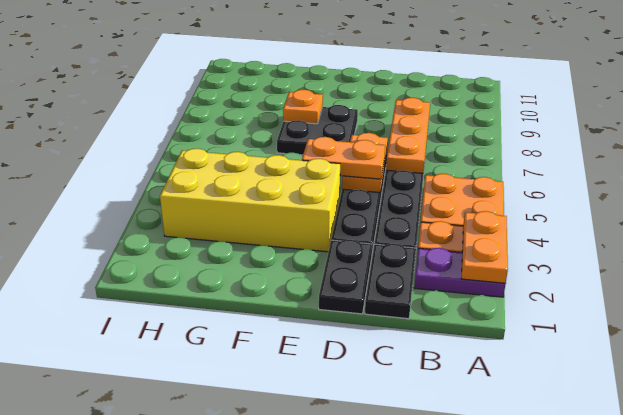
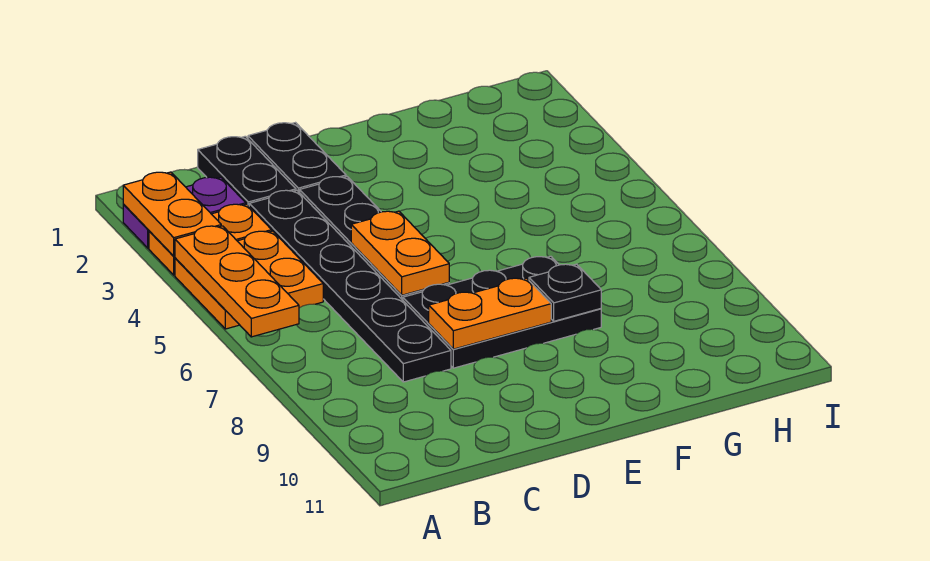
orange plate C6:C8 level 2 -> orange plate A4:A6 level 2
orange plate D5:E5 level 3 -> orange plate D8:E8 level 2
yellow brick E3:H4 level 1 -> none
black plate E7:F8 level 1 -> black plate D7:F8 level 1
orange plate F8 level 2 -> black plate F8 level 2

